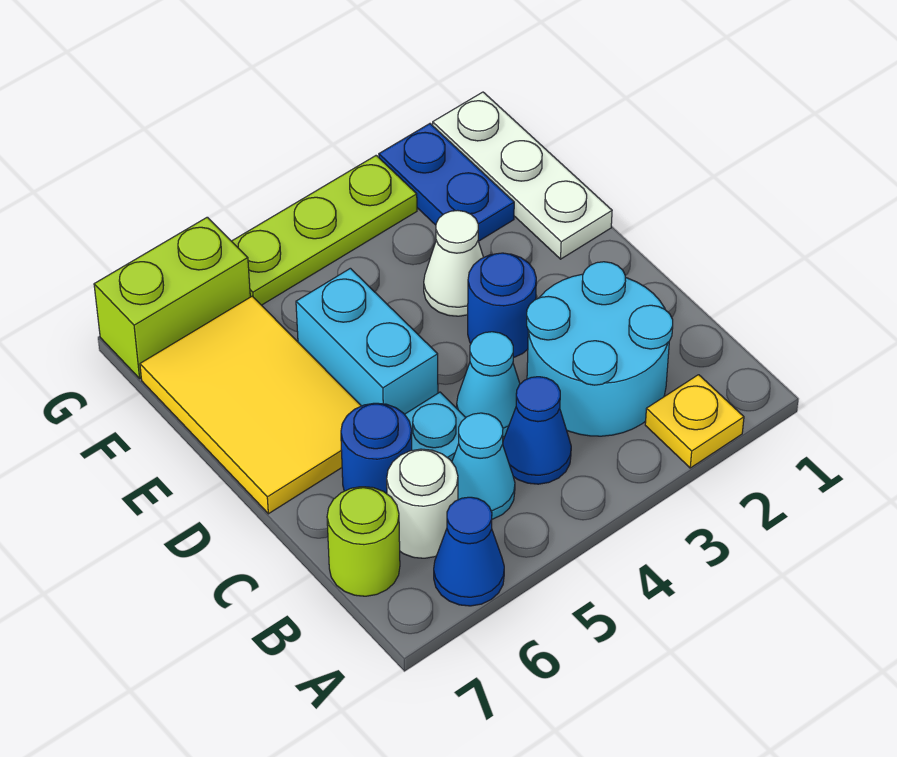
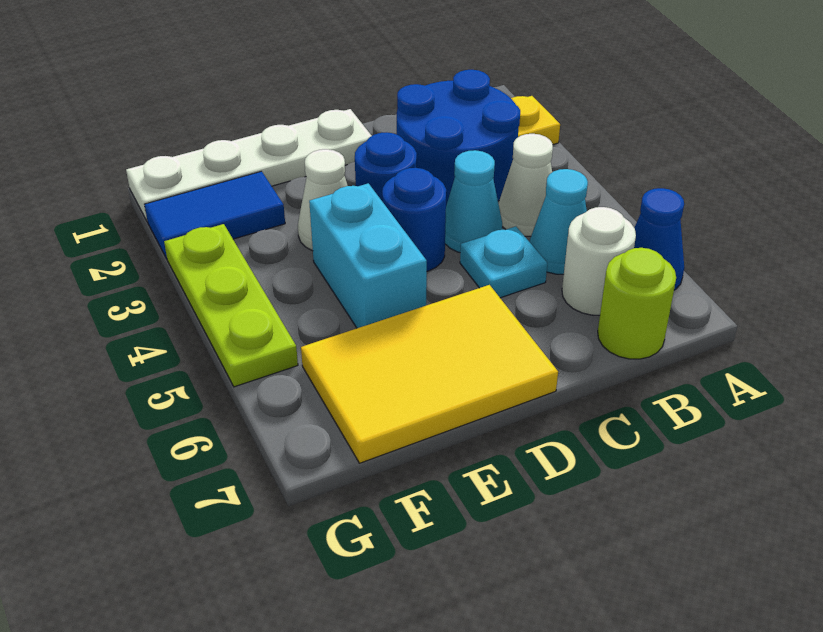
cyan round brick B2:C3 level 1 -> blue round brick B2:C3 level 1
blue cone B4 level 1 -> white cone B4 level 1
blue round brick C6 level 1 -> blue round brick D4 level 1
cyan brick D5:E5 level 1 -> cyan brick E4:E5 level 1
white plate E1:G1 level 1 -> white plate D1:G1 level 1
blue plate F2:G2 level 1 -> blue tile F2:G2 level 1
lime brick G6:G7 level 1 -> none

